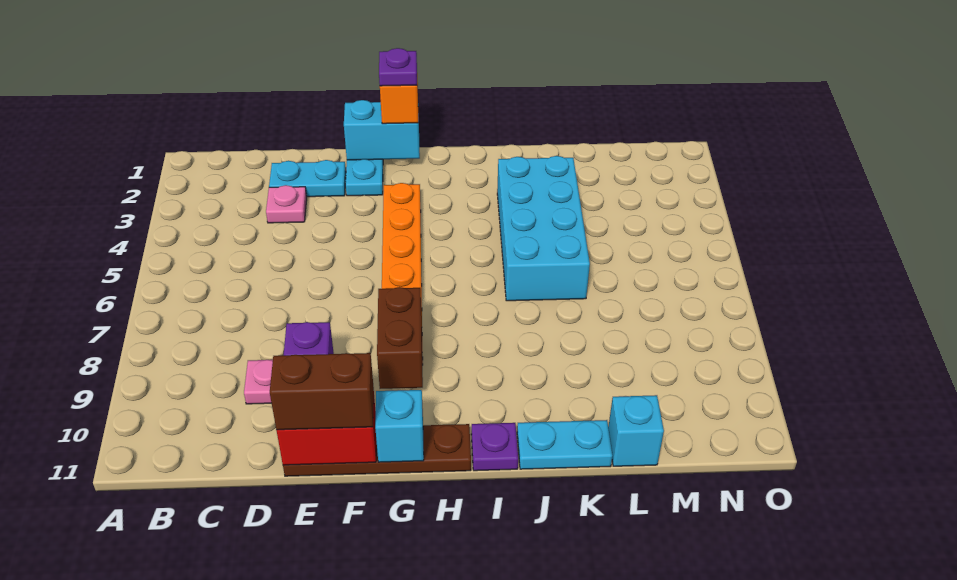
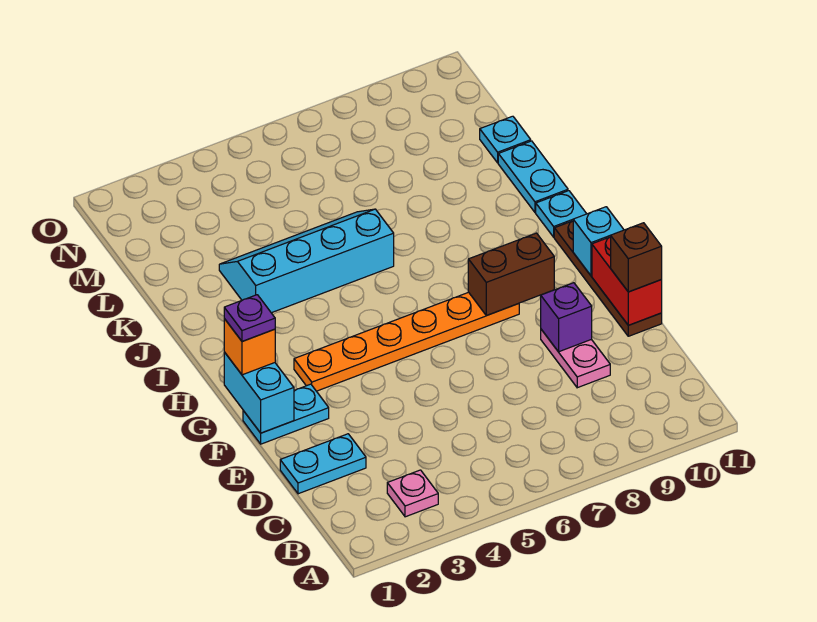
cyan plate D2:E2 level 1 -> cyan plate D1:D2 level 1
pink plate D3 level 1 -> pink plate B3 level 1
brown brick E11:F11 level 3 -> brown brick E11 level 3
purple plate I11 level 1 -> cyan plate I11 level 1
cyan brick J3:K6 level 1 -> cyan slope J3:K6 level 1 top J
cyan brick L11 level 1 -> cyan plate L11 level 1

